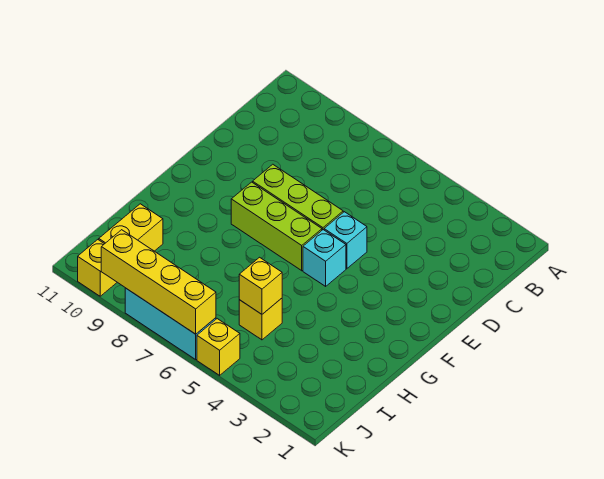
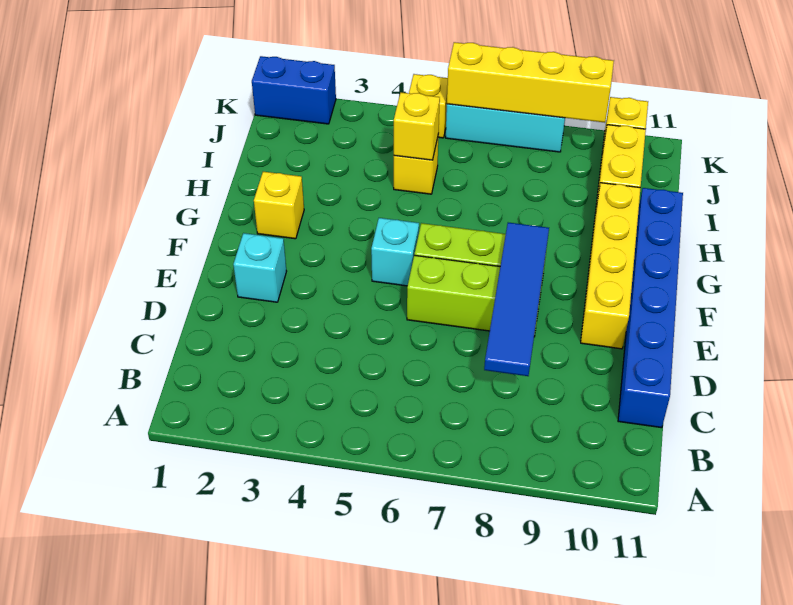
none -> blue tile C8:F8 level 2
none -> blue brick C11:H11 level 1
cyan brick E5 level 1 -> cyan brick E2 level 1
none -> yellow brick E10:H10 level 1
none -> yellow brick G2 level 1
none -> blue brick K1:K2 level 1

